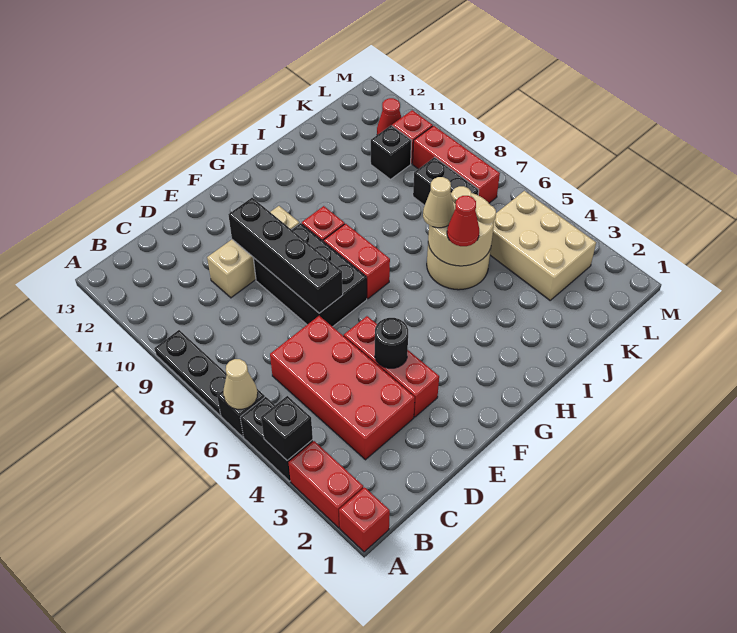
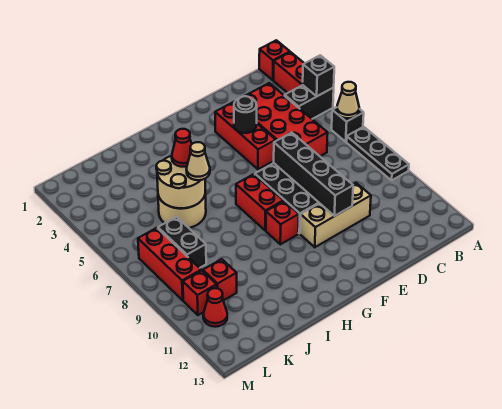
black brick A4:A5 level 1 -> black brick A4:B4 level 1
tan brick K3:L5 level 1 -> none
black brick K10 level 1 -> red brick K10 level 1

